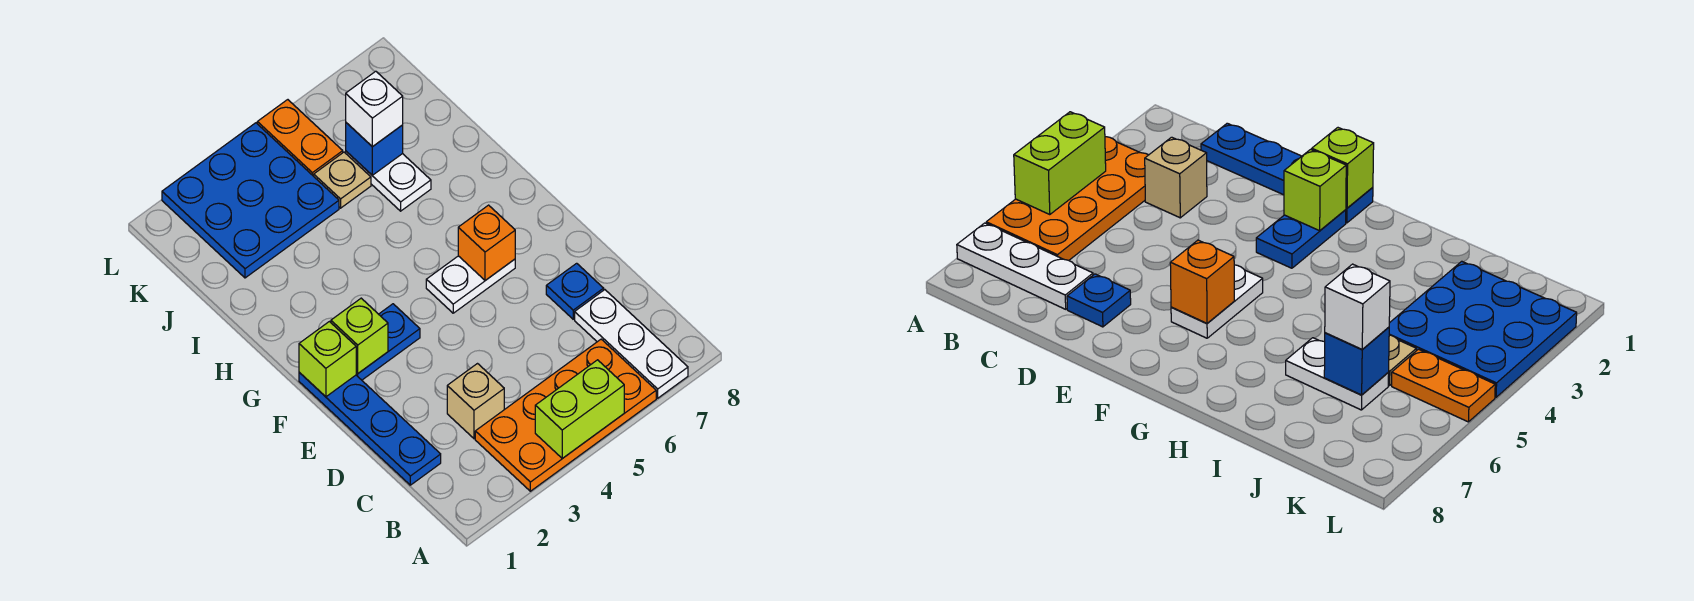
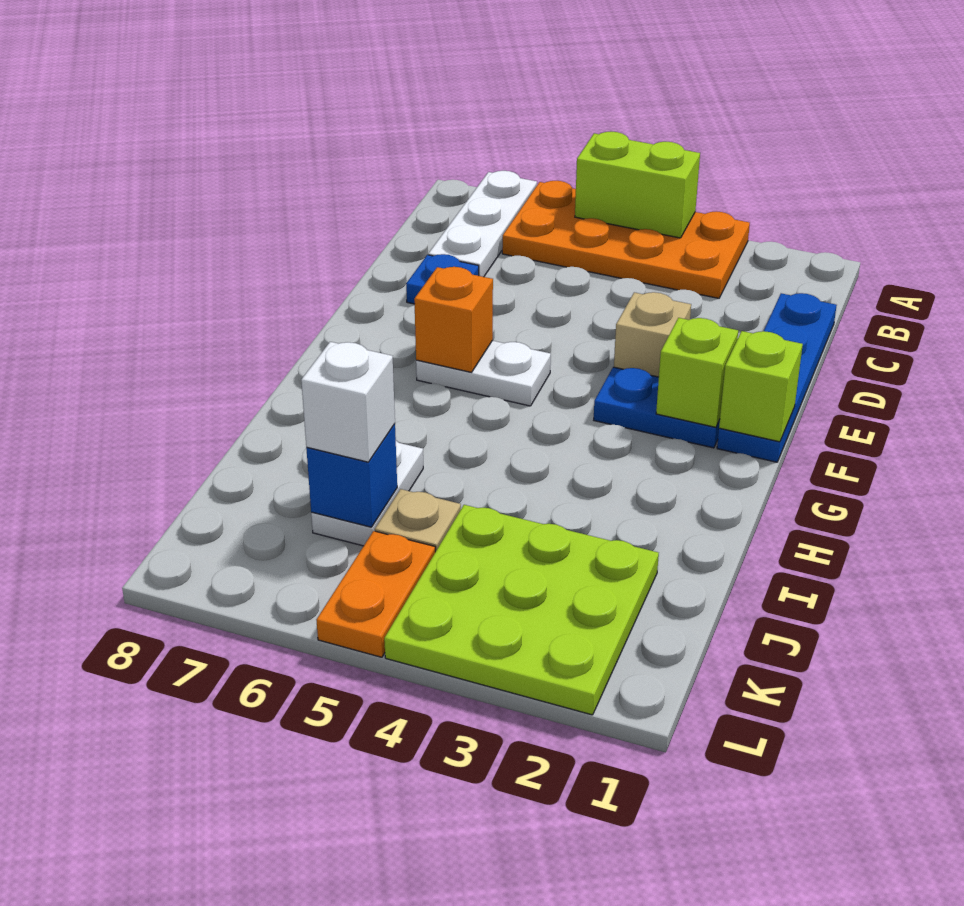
tan brick C3 level 1 -> tan brick E3 level 1
blue plate J2:L4 level 1 -> lime plate J2:L4 level 1

